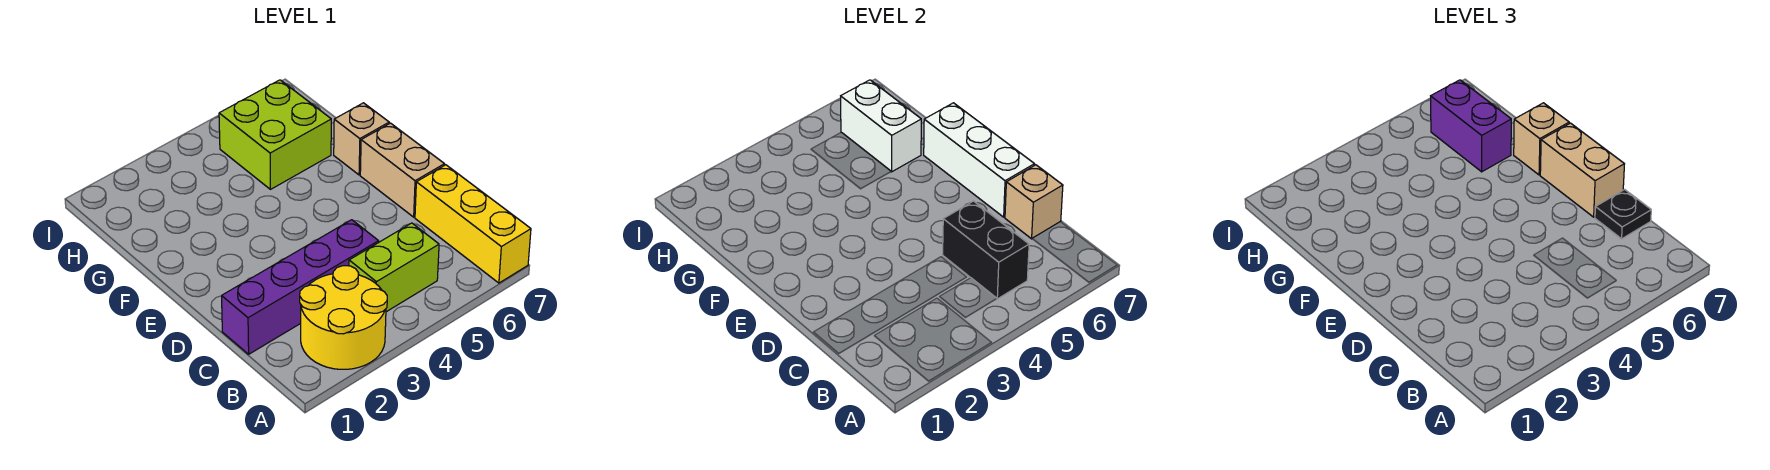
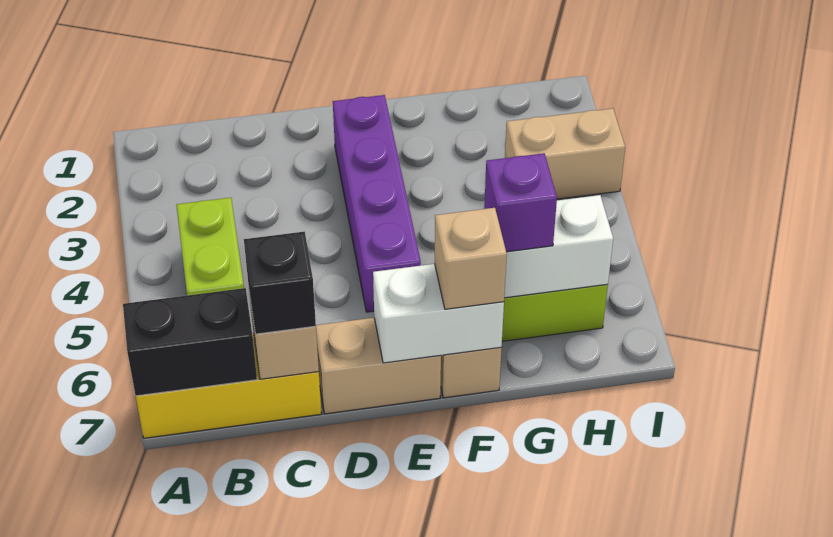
yellow round brick A2:B3 level 1 -> none
black brick B5:C5 level 2 -> black brick A7:B7 level 2
purple brick C1:C4 level 1 -> purple brick E2:E5 level 1
black plate C7 level 3 -> black brick C7 level 3
white brick D7:F7 level 2 -> white brick E7:F7 level 2
tan brick D7:E7 level 3 -> tan brick H3:I3 level 1
purple brick G6:H6 level 3 -> purple brick G6 level 3

